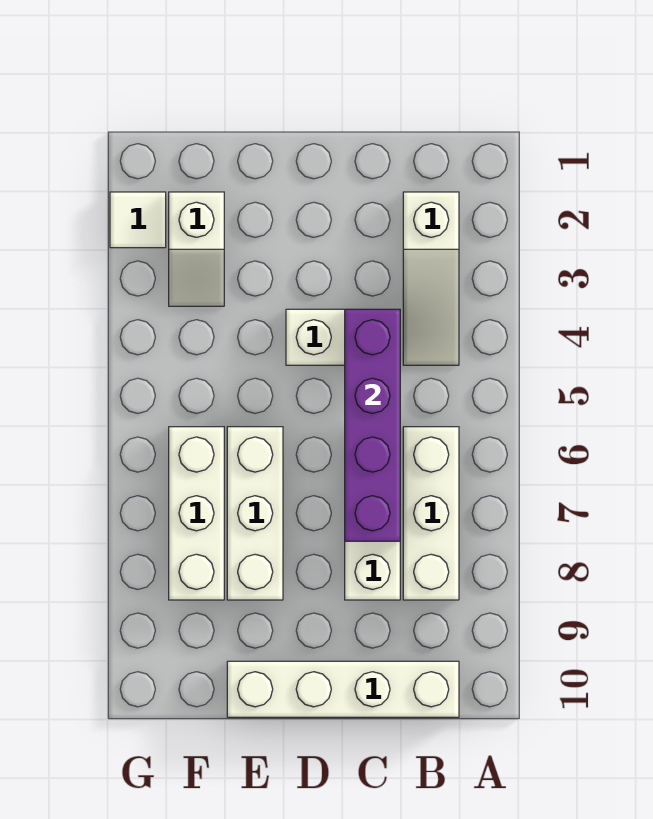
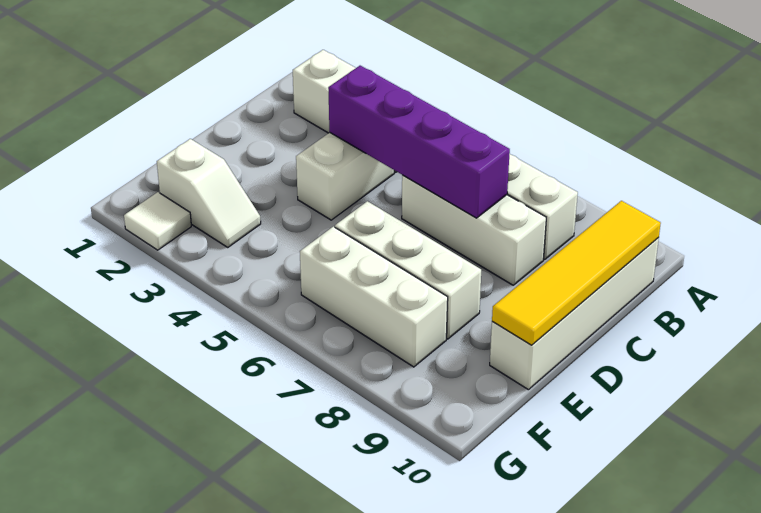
none -> yellow tile B10:E10 level 2

